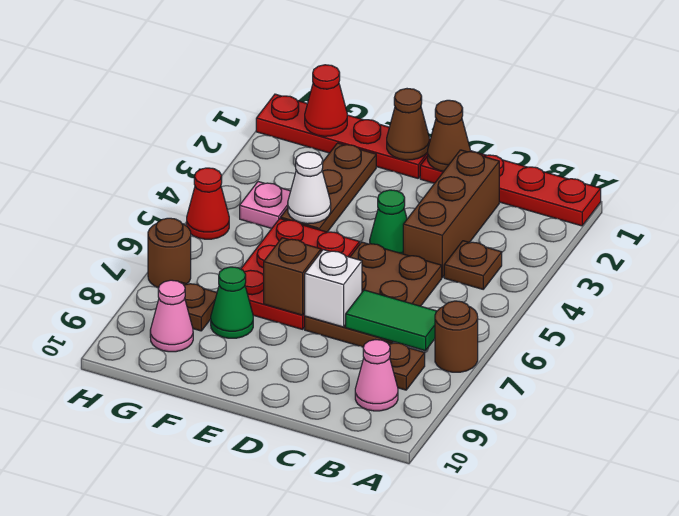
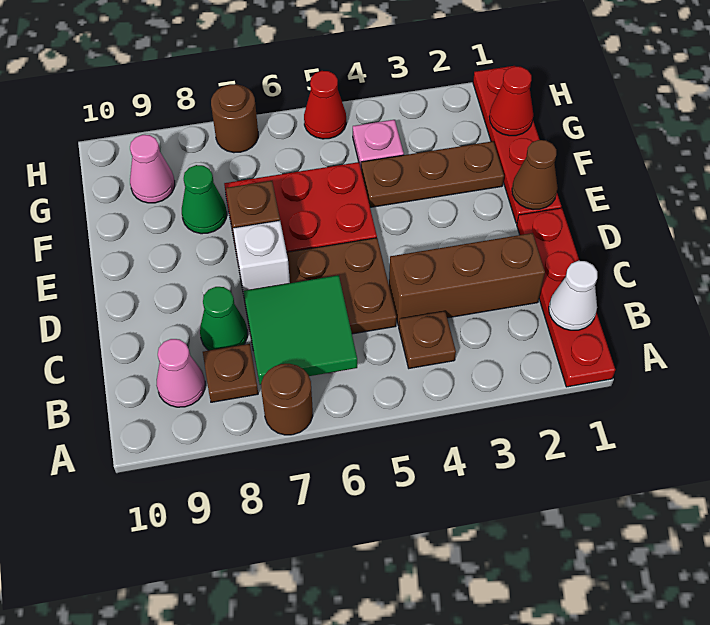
green tile B7:C7 level 2 -> green tile B6:C7 level 2
brown cone D1 level 2 -> none
green cone D4 level 1 -> green cone C8 level 1
white cone F4 level 2 -> white cone B1 level 2
brown plate G8 level 1 -> none

